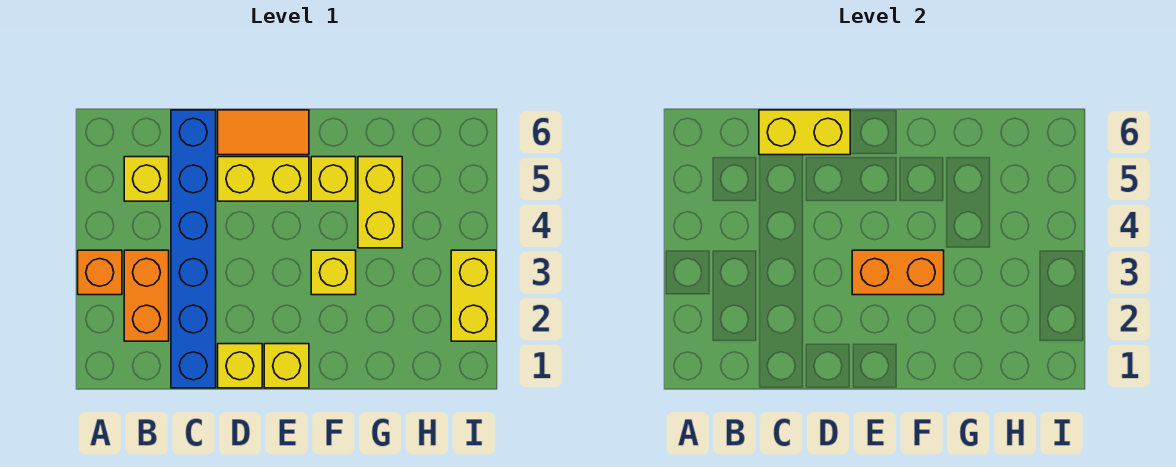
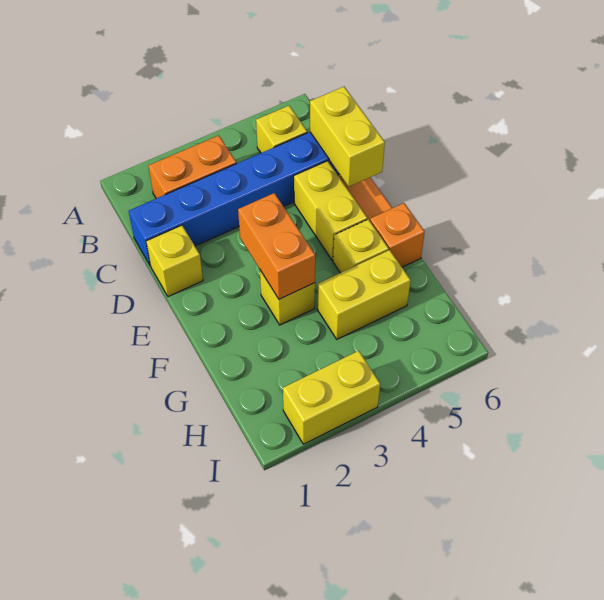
orange brick A3 level 1 -> orange brick F6 level 1
yellow brick E1 level 1 -> none

